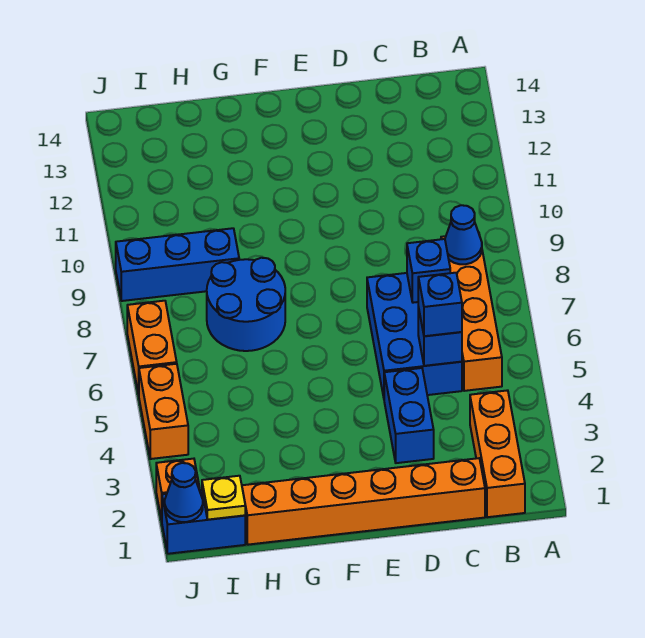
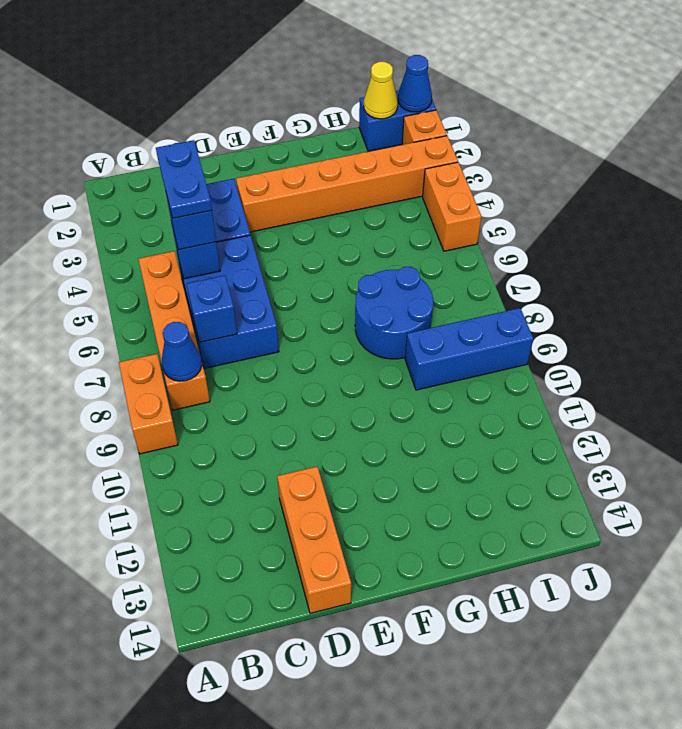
orange brick B1:B3 level 1 -> orange brick D12:D14 level 1
orange brick C1:H1 level 1 -> orange brick E3:J3 level 1
none -> blue plate C4:C5 level 4
yellow plate I1 level 2 -> yellow cone I1 level 2
orange brick J6:J7 level 1 -> orange brick A8:A9 level 1

